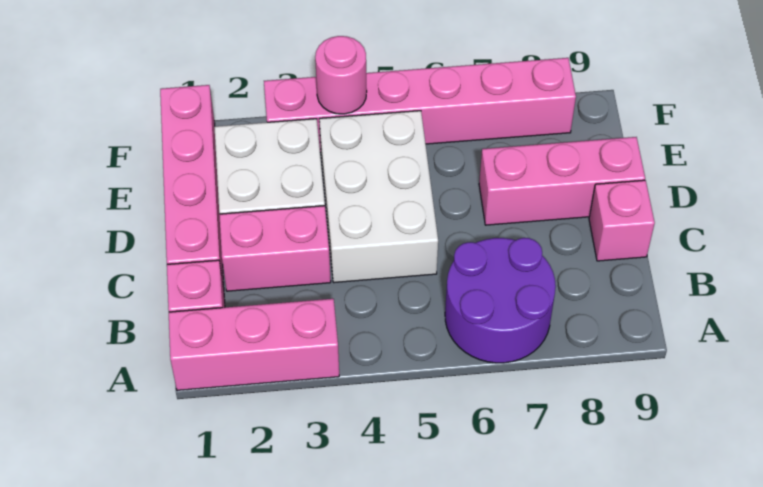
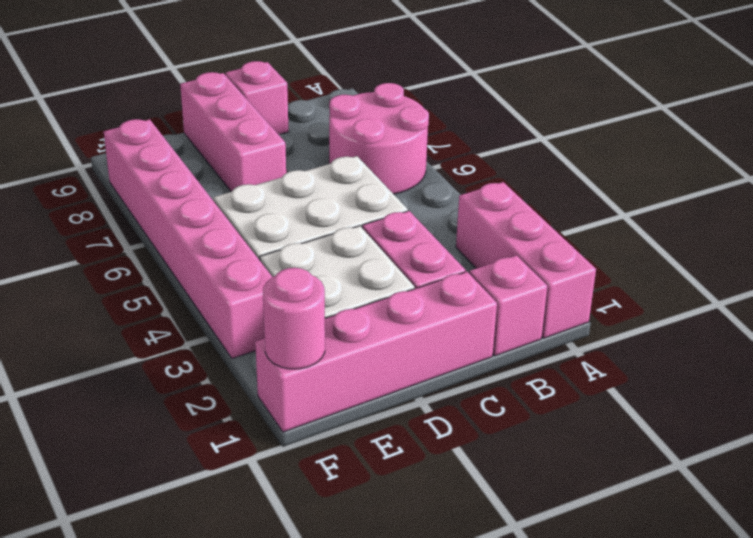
purple round brick A6:B7 level 1 -> pink round brick A6:B7 level 1
pink round brick F4 level 2 -> pink round brick F1 level 2

